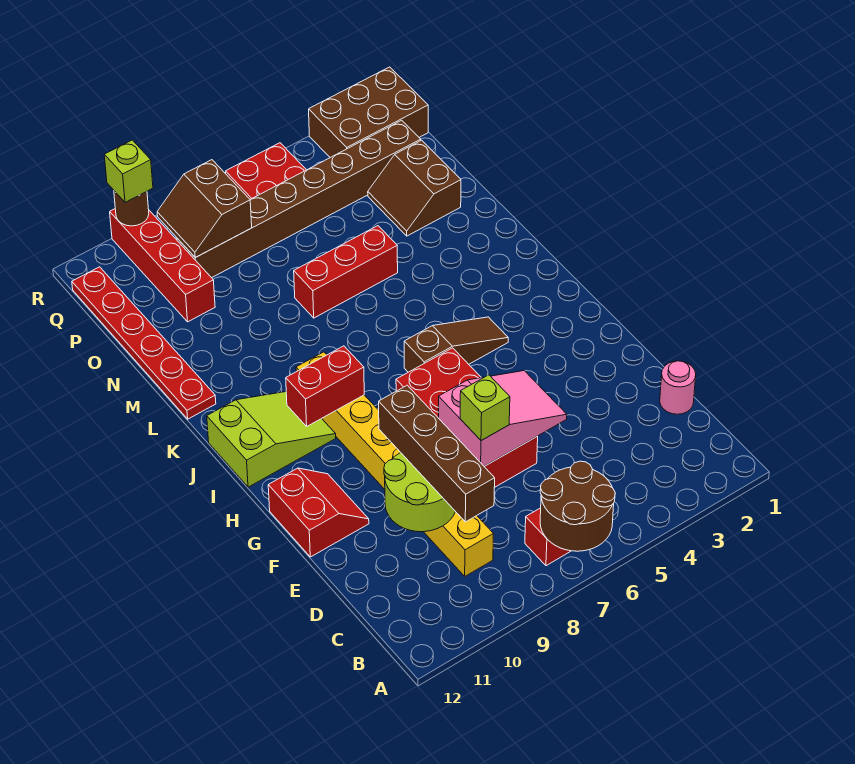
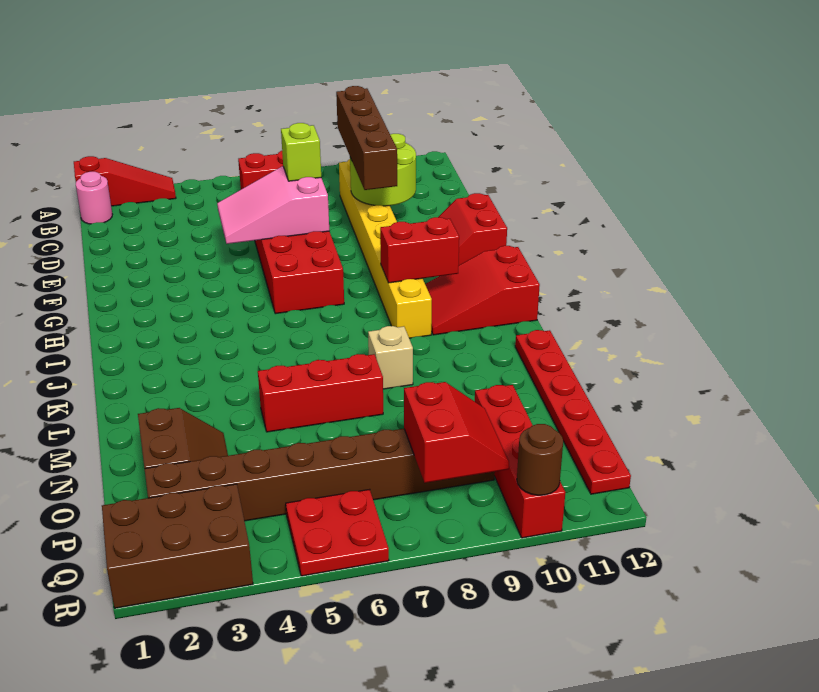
none -> red slope A1:A3 level 1 top 1
brown round brick A6:B7 level 2 -> none
pink round brick D1 level 1 -> pink round brick B1 level 1
brown slope I4:I6 level 1 top 6 -> none
lime slope I10:J12 level 1 top 12 -> red slope I10:J12 level 1 top 12
none -> tan brick L8 level 1
brown slope P8:Q9 level 2 top 8 -> red slope P8:Q9 level 2 top 8
lime brick R10 level 3 -> none

